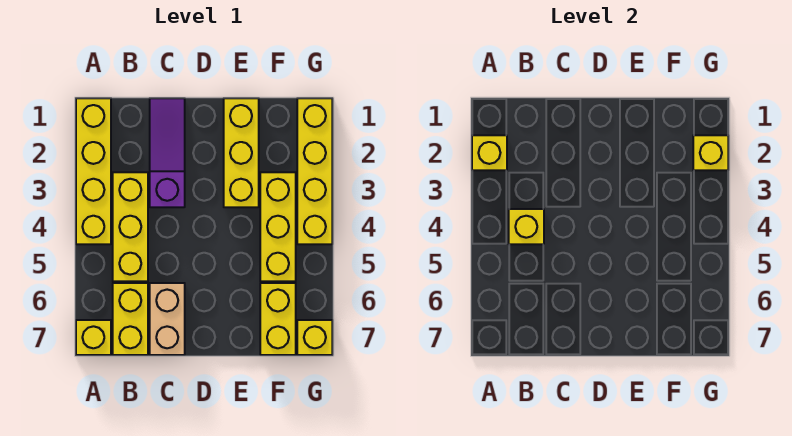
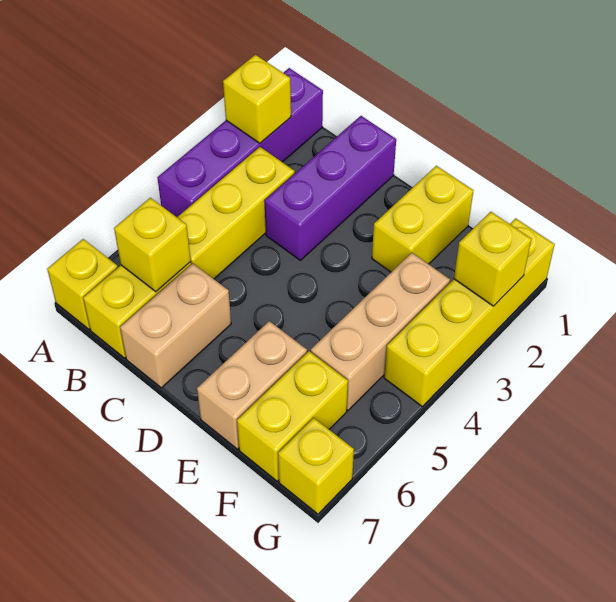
yellow brick A1:A4 level 1 -> purple brick A1:A4 level 1
yellow brick B4 level 2 -> yellow brick B6 level 2
purple slope C1:C3 level 1 top 3 -> purple brick C1:C3 level 1
yellow brick E1:E3 level 1 -> yellow brick E1:E2 level 1
none -> tan brick E6:E7 level 1
yellow brick F3:F5 level 1 -> tan brick F3:F5 level 1

